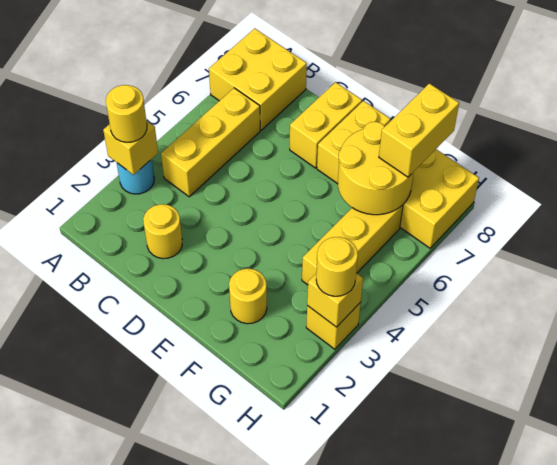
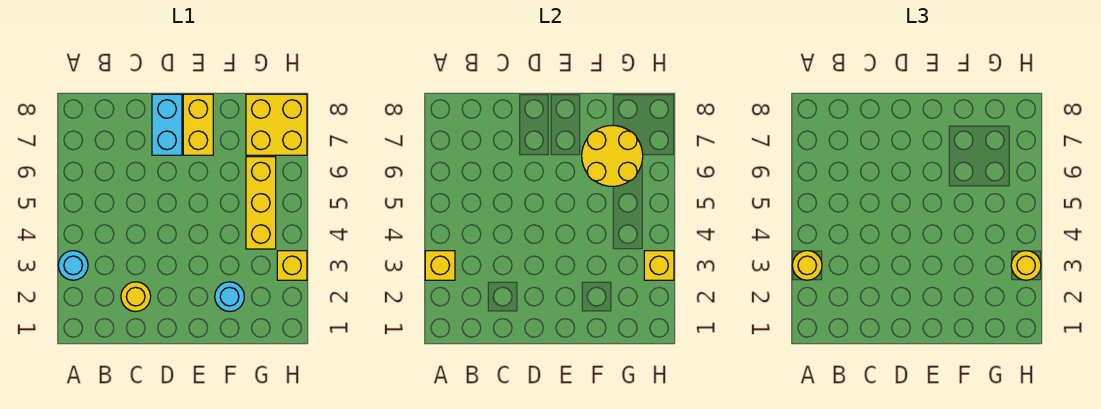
yellow brick A7:B8 level 1 -> none
yellow brick B4:B6 level 1 -> none
yellow brick D7:D8 level 1 -> cyan brick D7:D8 level 1
yellow round brick F2 level 1 -> cyan round brick F2 level 1
yellow brick G7:G8 level 3 -> none

